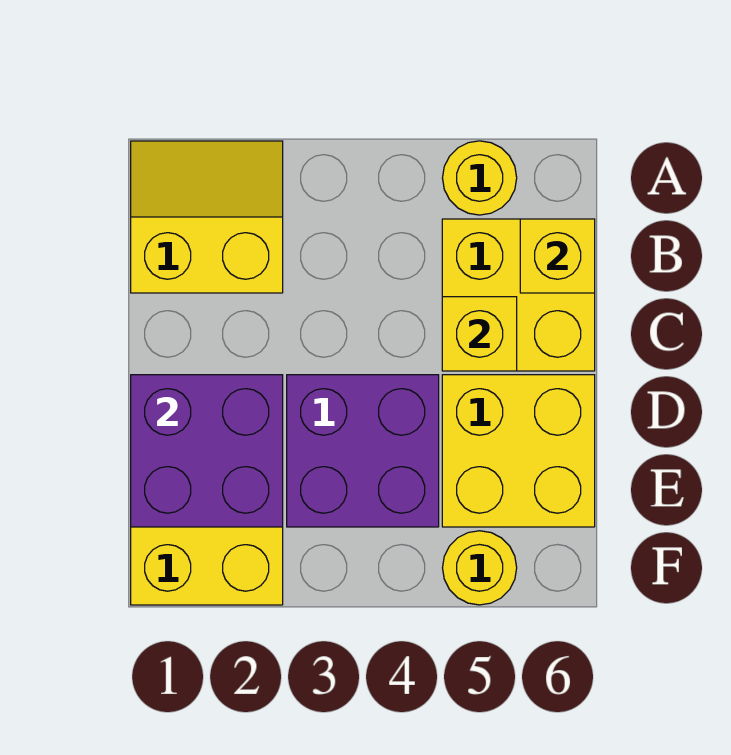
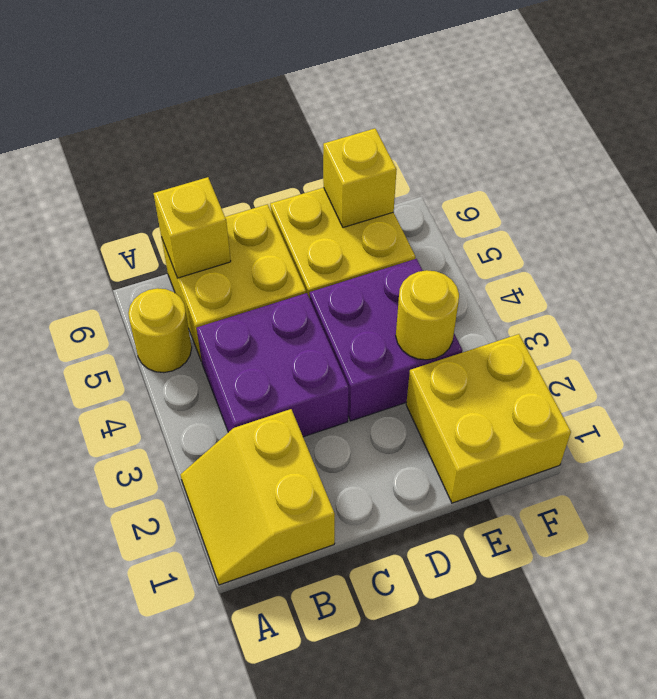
yellow brick C5 level 2 -> yellow brick E6 level 2
purple brick D1:E2 level 2 -> purple brick B3:C4 level 1
yellow round brick F5 level 1 -> yellow round brick E3 level 2

